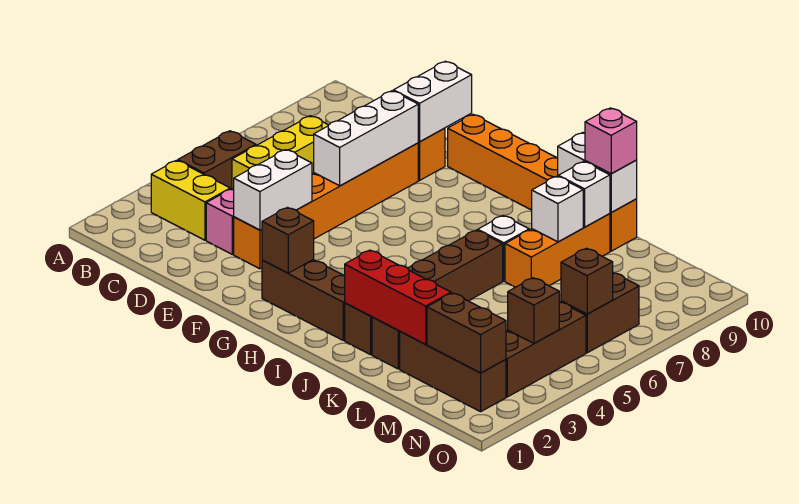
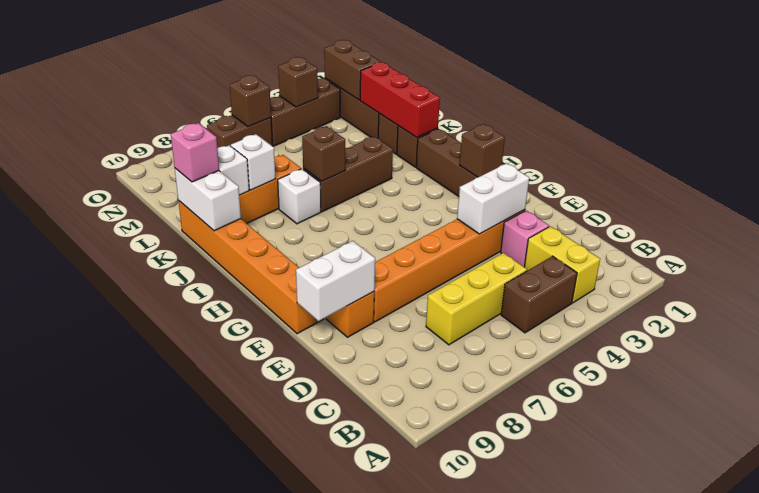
white brick E6:E8 level 2 -> none
none -> brown brick J6 level 2

